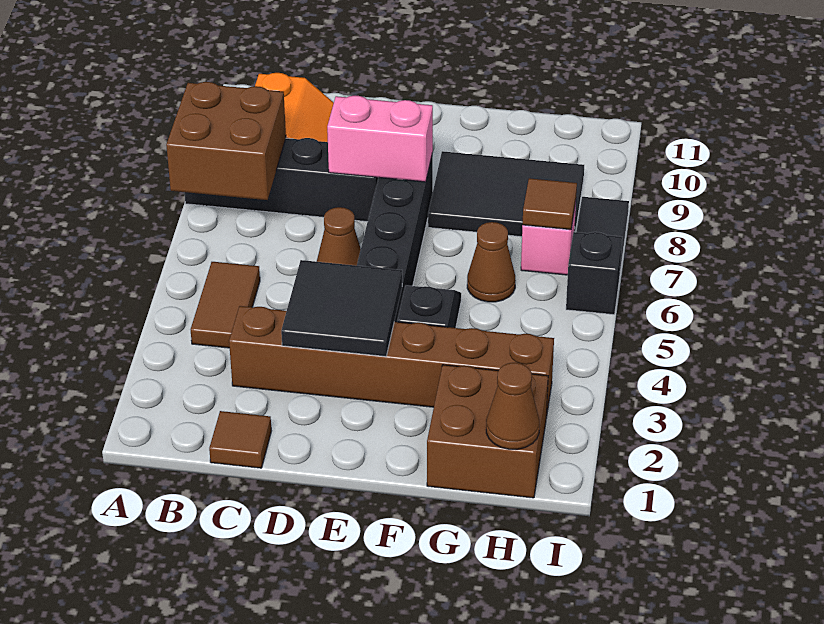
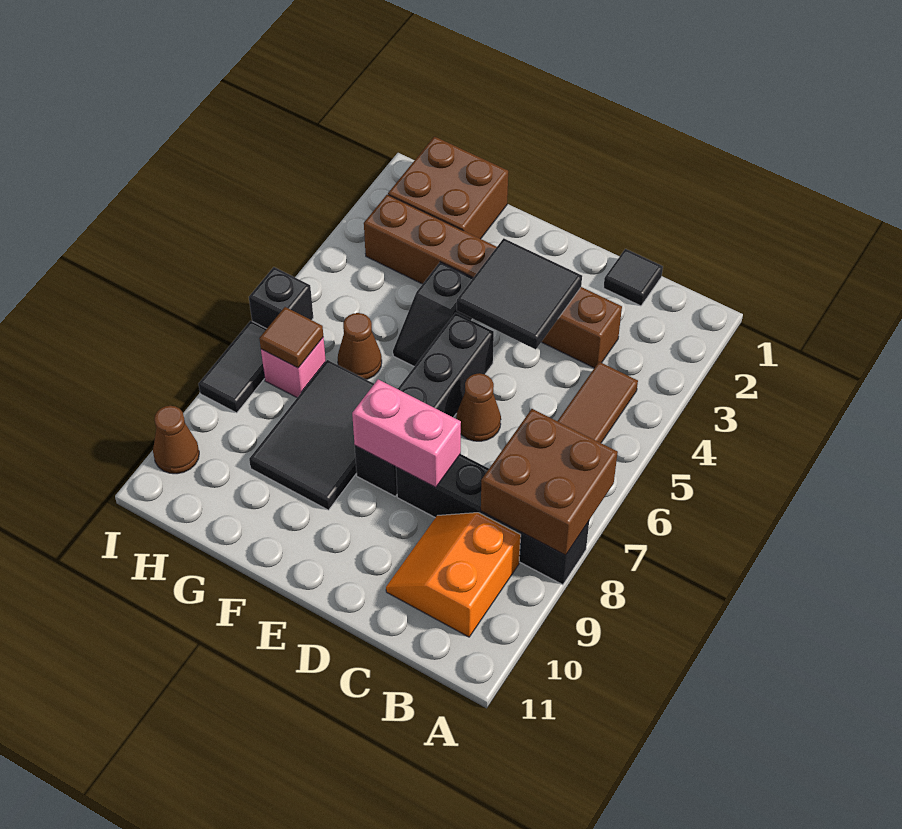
brown tile C1 level 1 -> black tile C1 level 1
black tile F8:H9 level 1 -> black tile F7:G9 level 1
brown cone H1 level 2 -> brown cone I10 level 1

